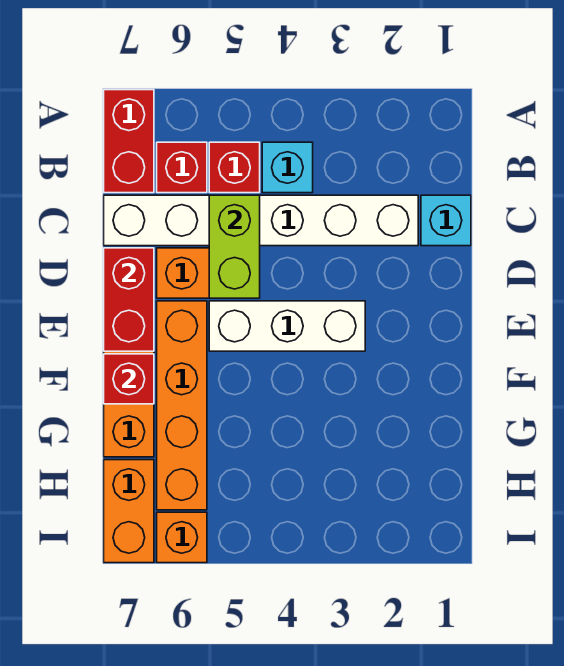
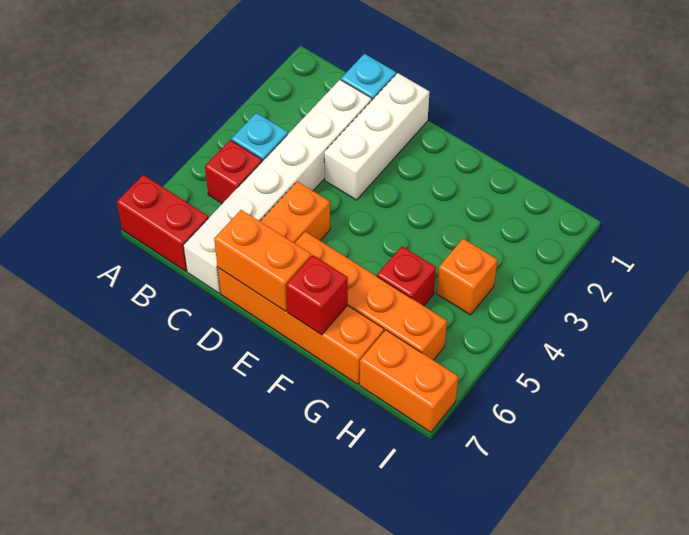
red brick B6 level 1 -> red brick G5 level 1
lime brick C5:D5 level 2 -> none
red brick D7:E7 level 2 -> orange brick D7:E7 level 2
white brick E3:E5 level 1 -> white brick D1:D3 level 1
orange brick I6 level 1 -> orange brick H4 level 1

